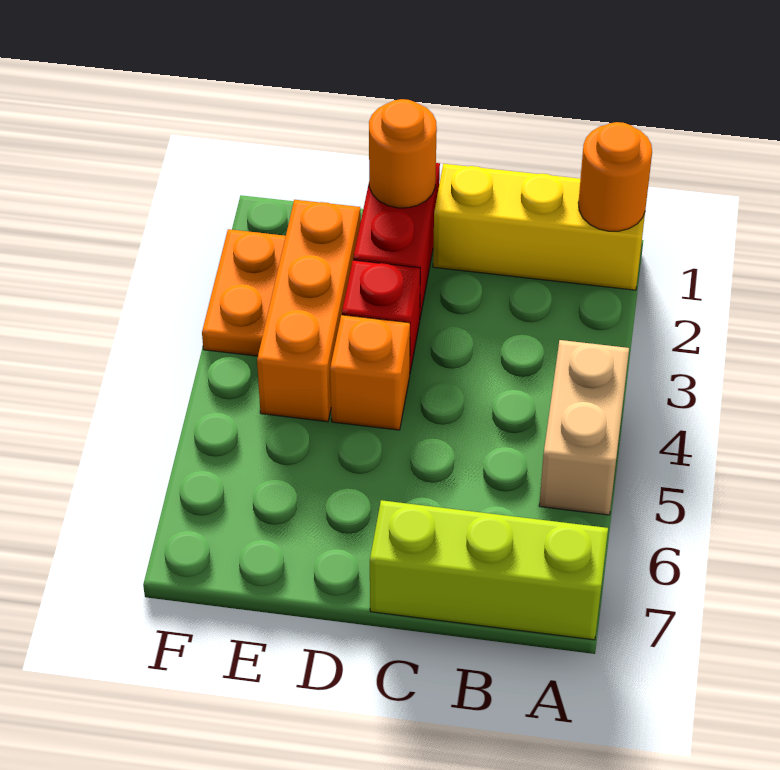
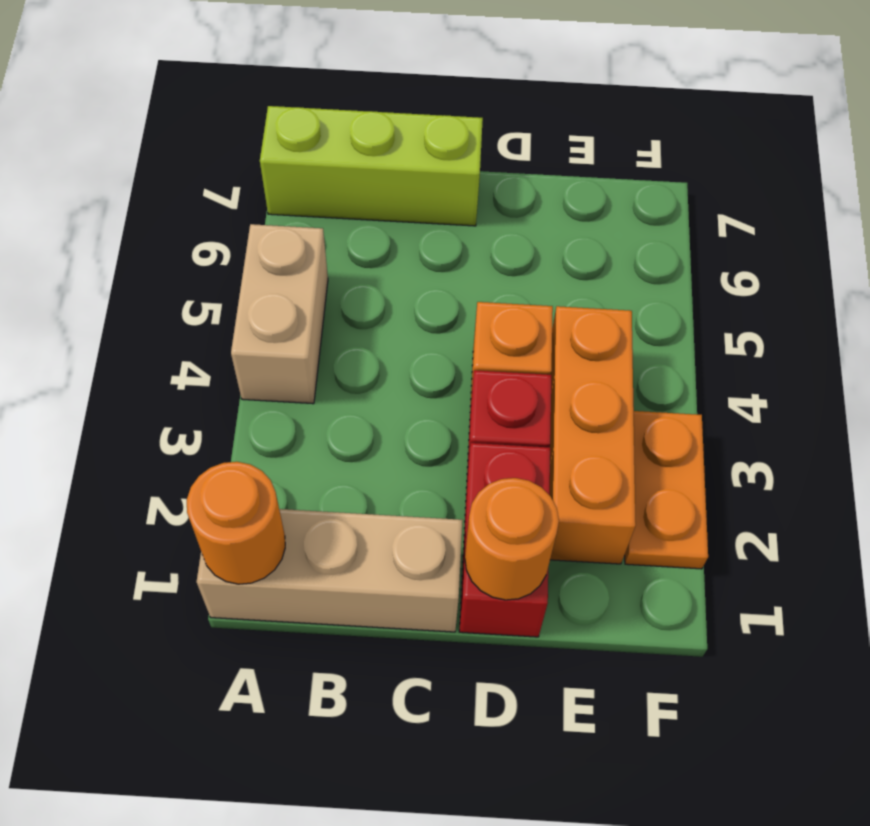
yellow brick A1:C1 level 1 -> tan brick A1:C1 level 1

